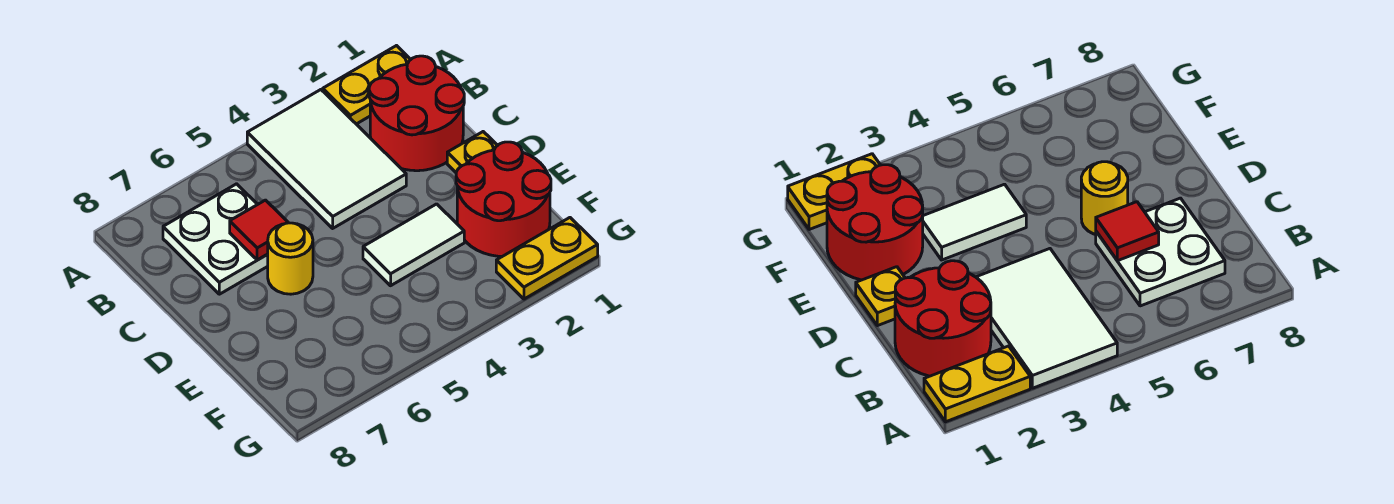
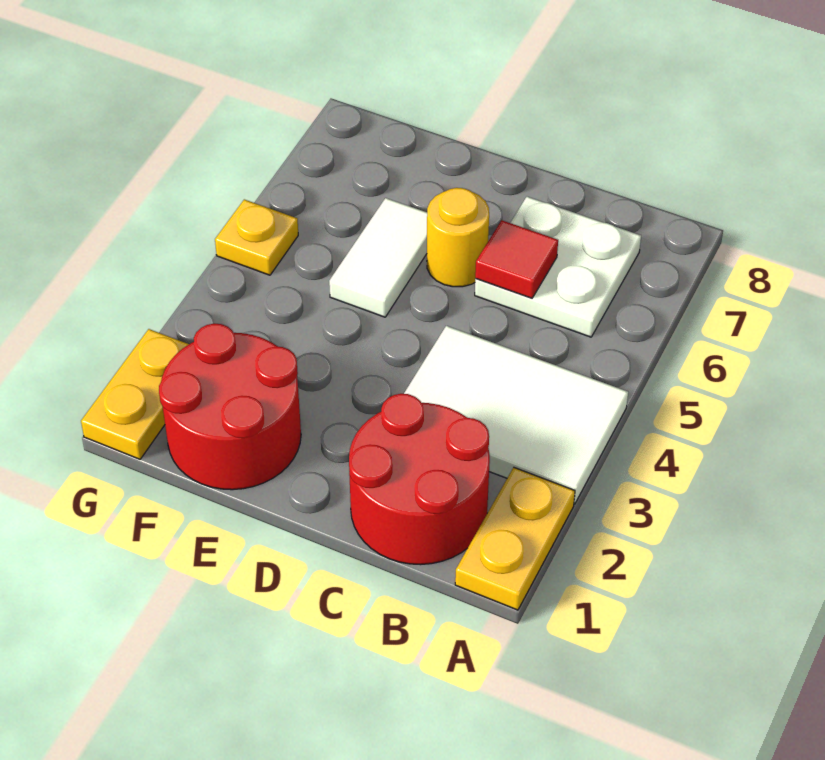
yellow plate D1 level 1 -> yellow plate G5 level 1
white tile E3:E4 level 1 -> white tile E5:E6 level 1

